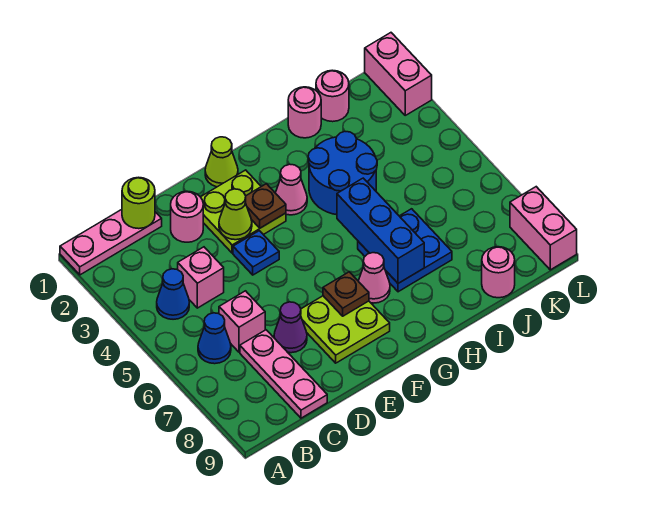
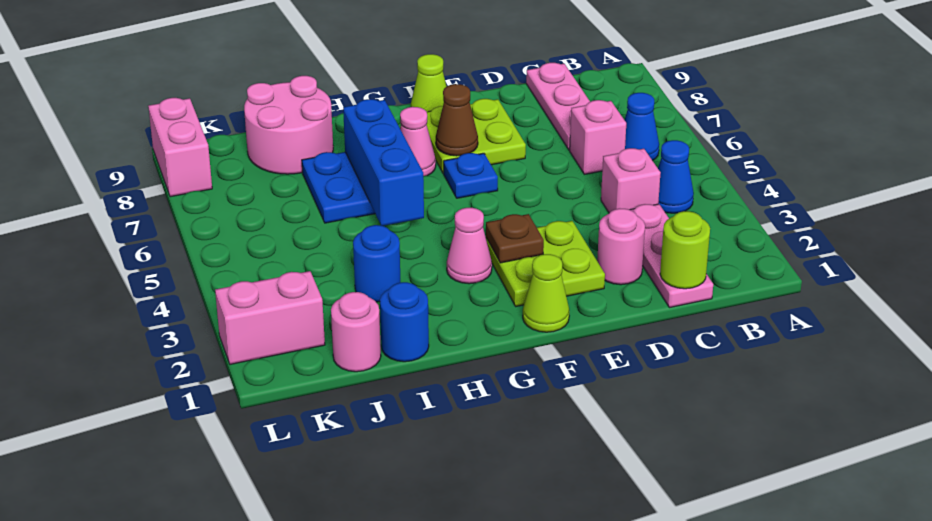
pink plate A1:C1 level 1 -> pink plate C1:C3 level 1
purple cone D7 level 1 -> none
lime cone E3 level 2 -> lime cone F9 level 1
blue plate E4 level 1 -> blue plate F6 level 1
brown plate F7 level 2 -> brown cone F7 level 2
blue round brick H3:I4 level 1 -> blue round brick I3 level 1
pink round brick I1 level 1 -> blue round brick I1 level 1
pink round brick J9 level 1 -> pink round brick I8:J9 level 1
pink brick L1:L2 level 1 -> pink brick K2:L2 level 1

